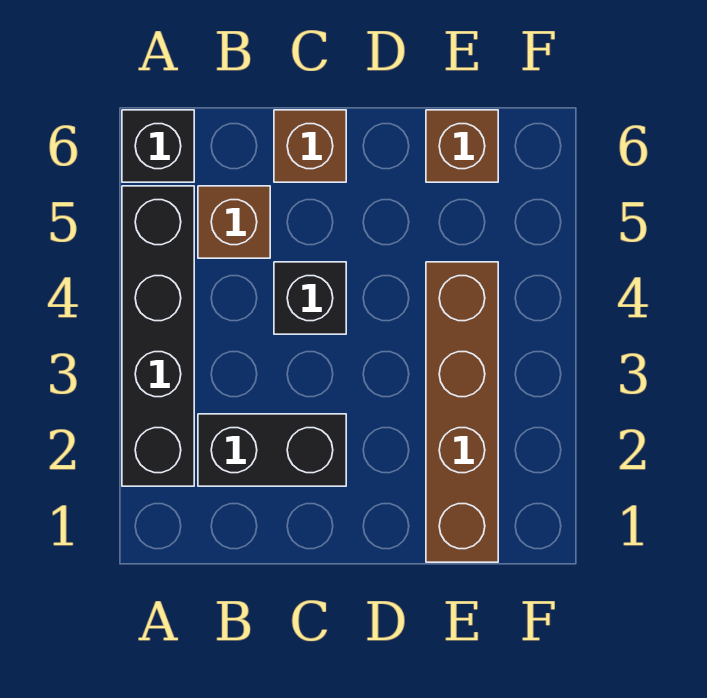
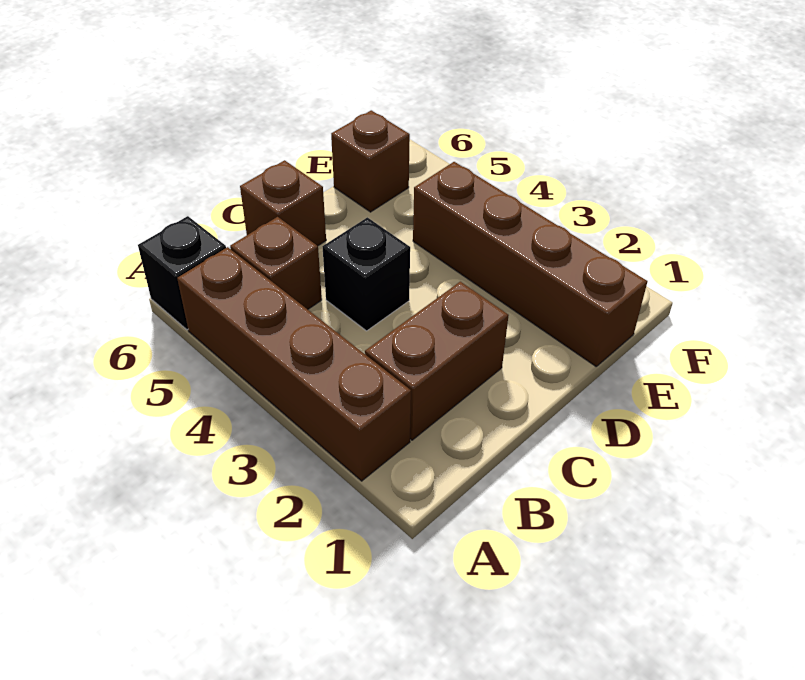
black brick A2:A5 level 1 -> brown brick A2:A5 level 1
black brick B2:C2 level 1 -> brown brick B2:C2 level 1

